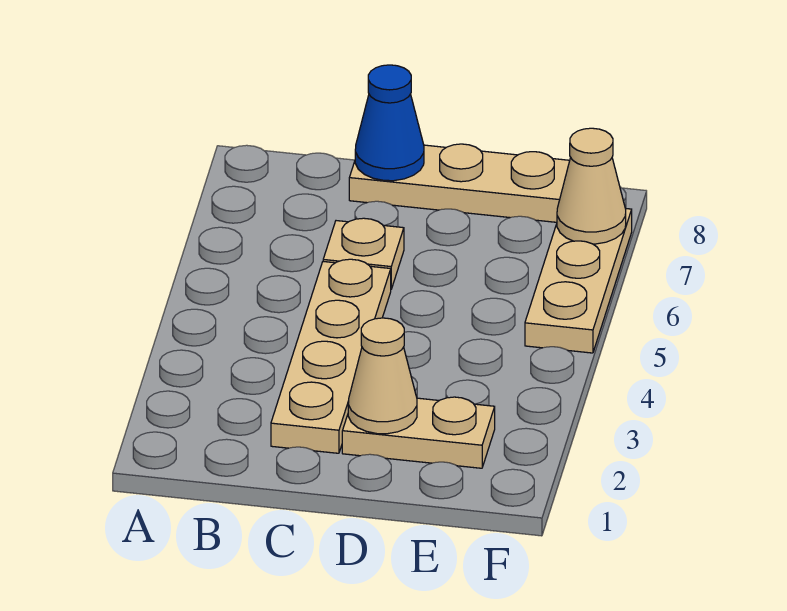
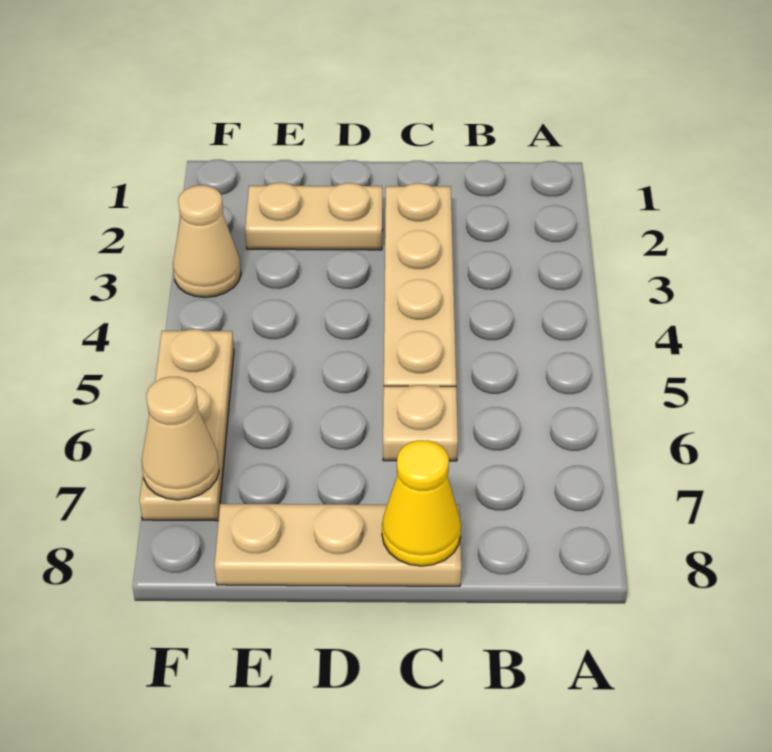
blue cone C8 level 2 -> yellow cone C8 level 2
tan cone D2 level 2 -> tan cone F3 level 1

